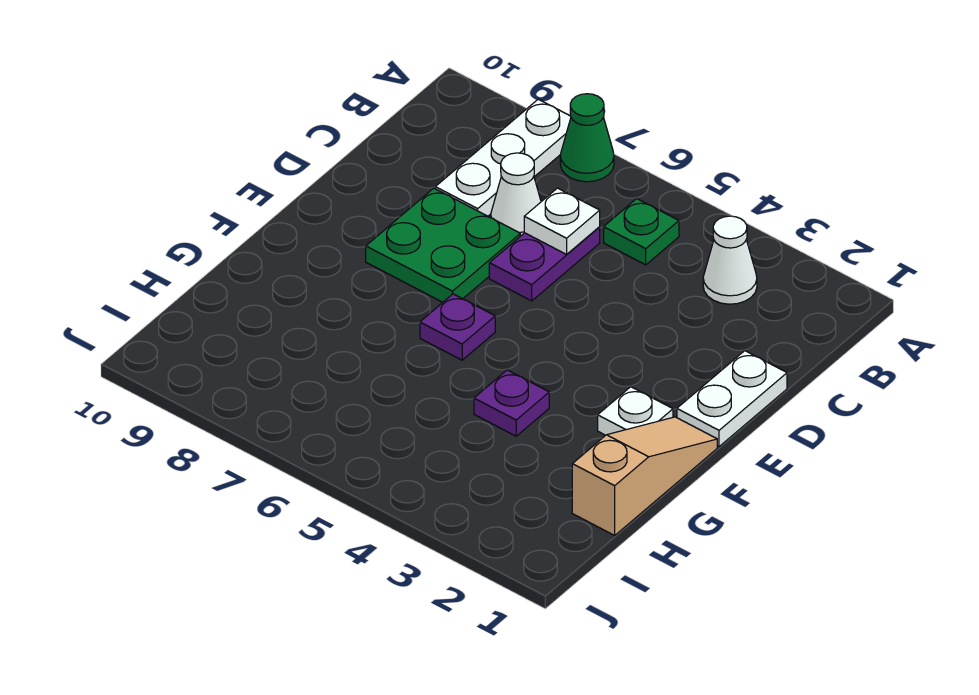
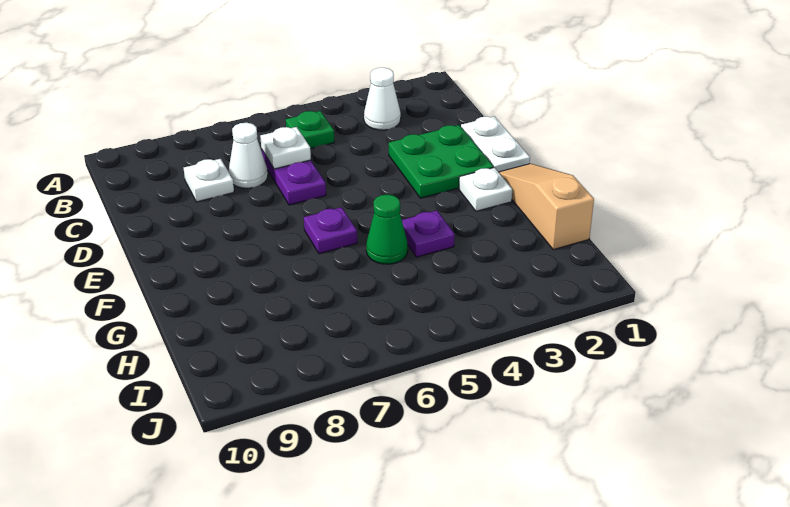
green cone A7 level 1 -> green cone G5 level 1
white plate A8:C8 level 1 -> white plate C8 level 1
green plate D7:E8 level 1 -> green plate D2:E3 level 1

